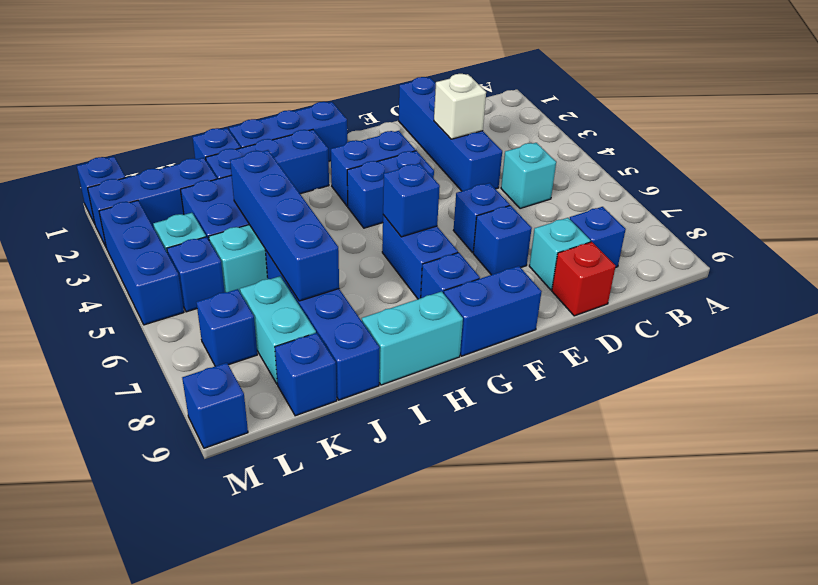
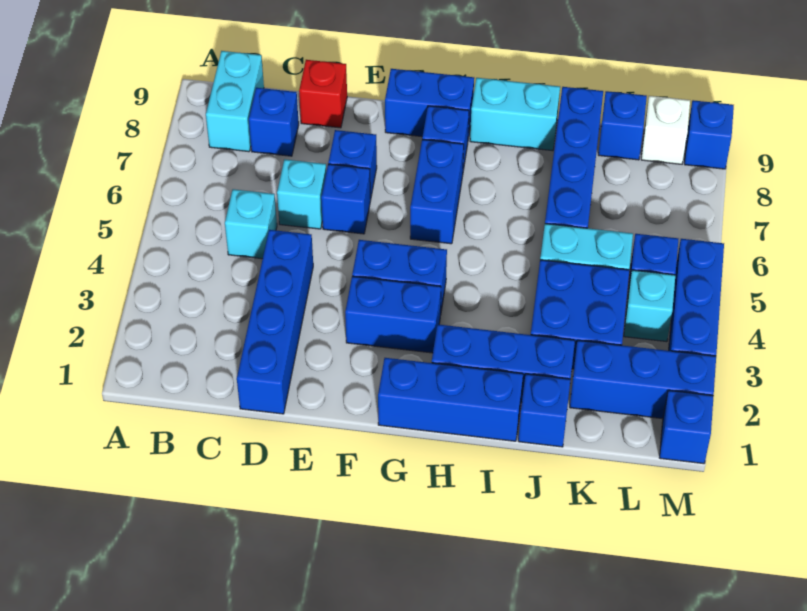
white brick D3 level 2 -> white brick L9 level 1
cyan brick D8 level 1 -> cyan brick D6 level 1
blue brick G6 level 2 -> none
blue brick J4:J7 level 2 -> none
cyan brick K7:K8 level 1 -> cyan brick B8:B9 level 1
blue brick L7 level 1 -> none

